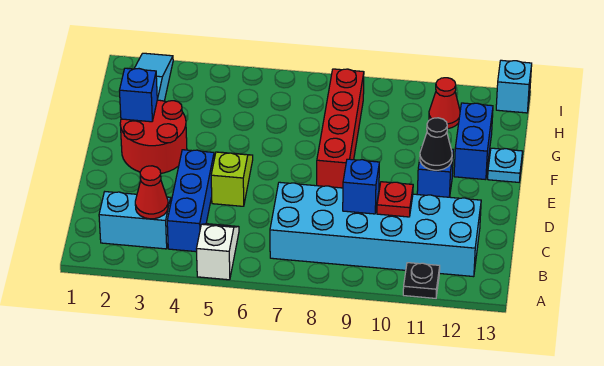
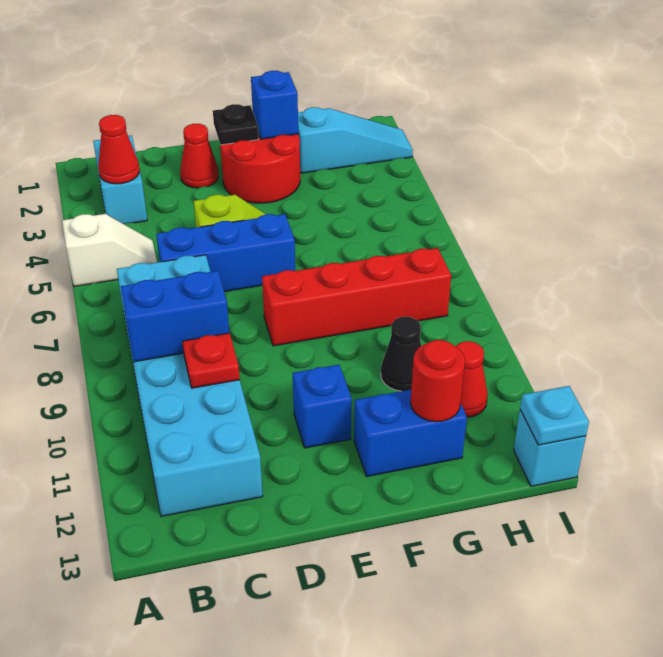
black plate A11 level 1 -> black plate E2 level 2
blue brick B4:D4 level 1 -> blue brick C6:E6 level 1
blue brick C9 level 2 -> blue brick B9:C9 level 2
none -> red cone D2 level 1
black cone E11 level 2 -> black cone G10 level 1
cyan plate F13 level 1 -> cyan plate I13 level 2
none -> red round brick G12 level 2

